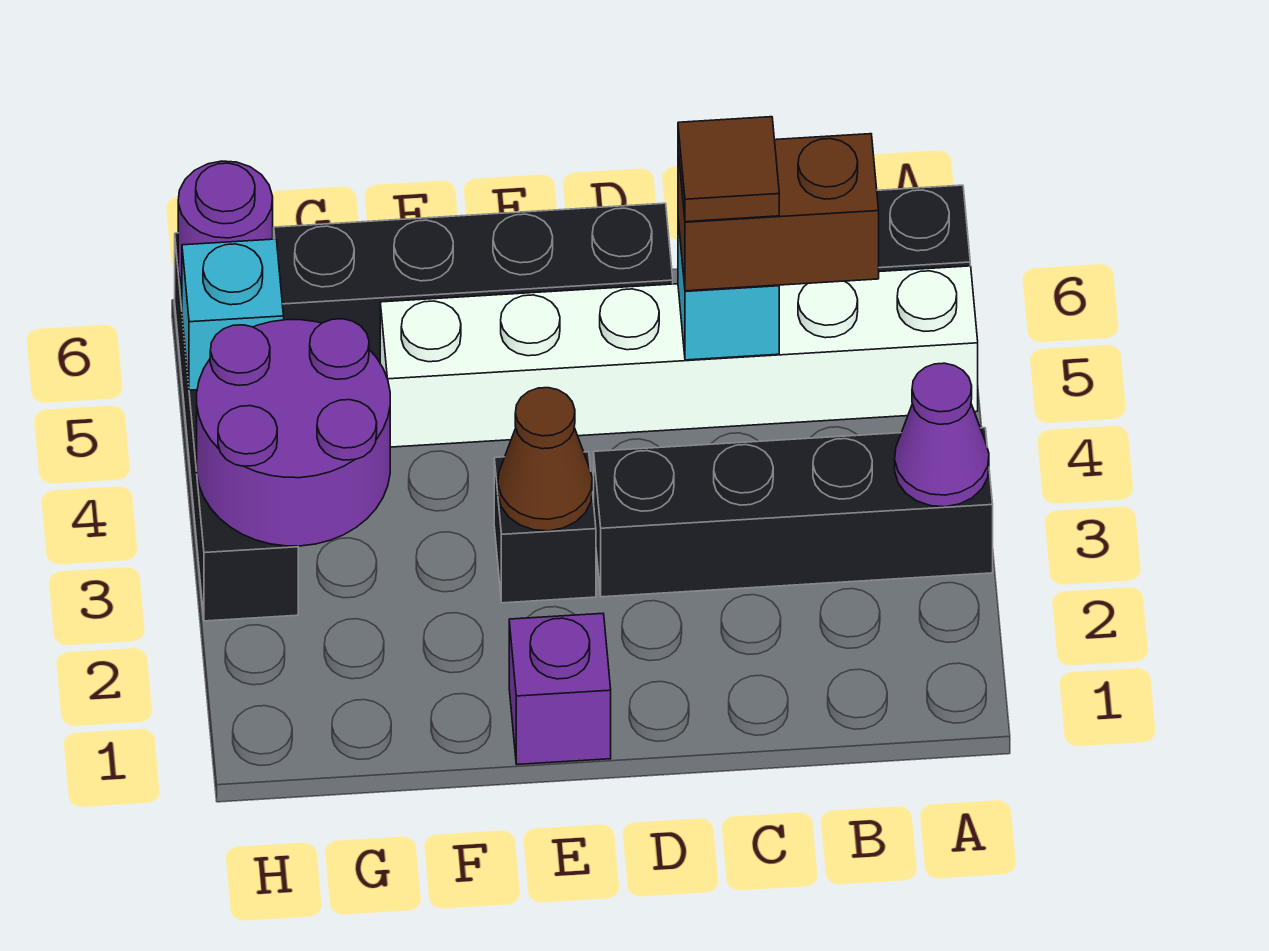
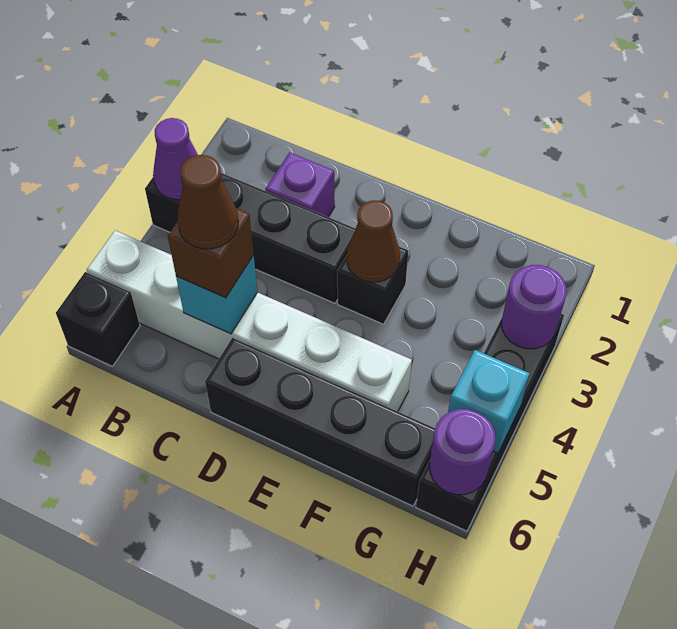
brown brick B5:C5 level 3 -> brown brick C5 level 3
brown tile C5 level 4 -> brown cone C5 level 4
purple brick E1 level 1 -> purple brick C2 level 1
purple round brick G3:H4 level 2 -> purple round brick H3 level 2

